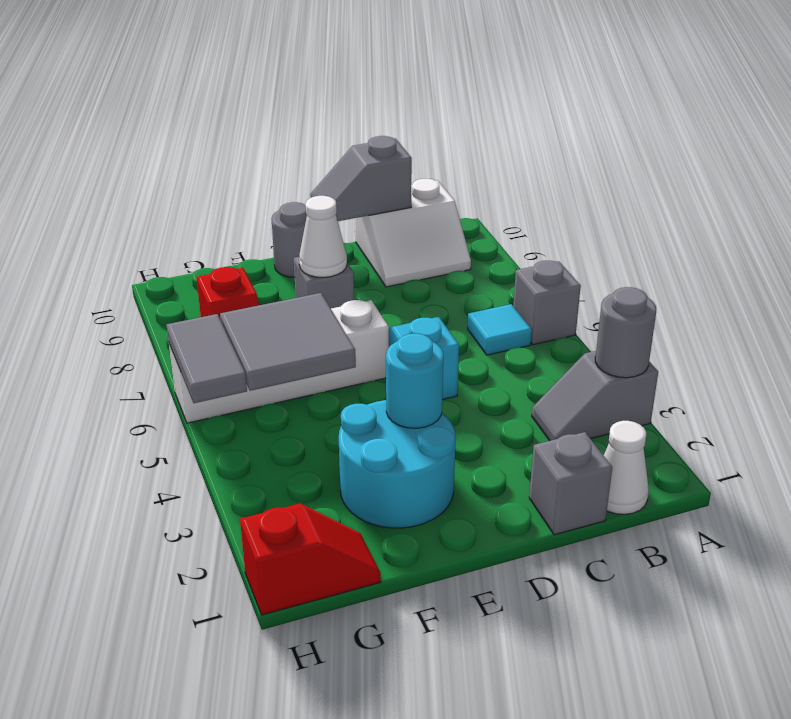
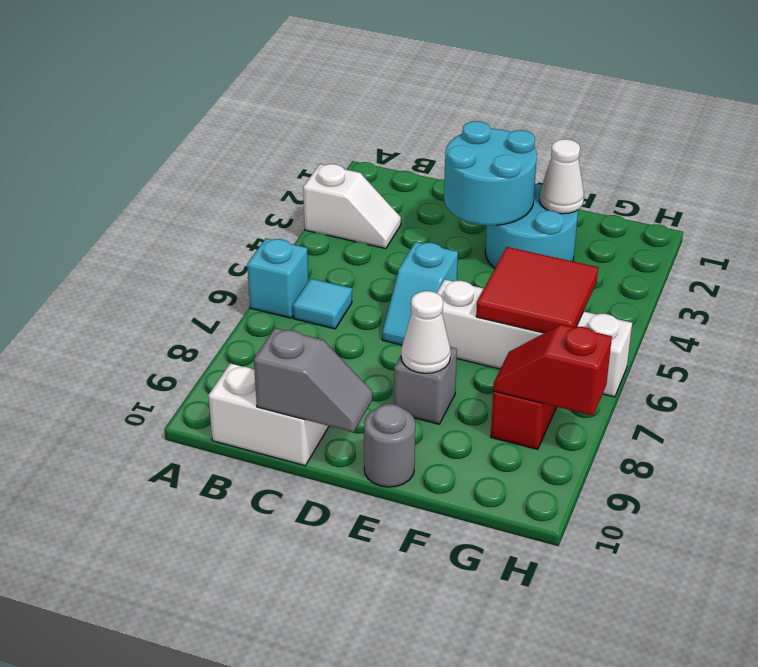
grey slope A3:B3 level 1 top A -> white slope A3:B3 level 1 top A
grey round brick A3 level 2 -> none
grey brick A6 level 1 -> cyan brick A6 level 1
white cone B1 level 1 -> white cone F2 level 2
grey brick C1 level 1 -> none
cyan round brick E3 level 2 -> cyan round brick D2:E3 level 2
grey tile F5:G6 level 2 -> red tile F5:G6 level 2
red slope G1:H1 level 1 top H -> red slope G8:H8 level 2 top H
grey tile H5:H6 level 2 -> none

